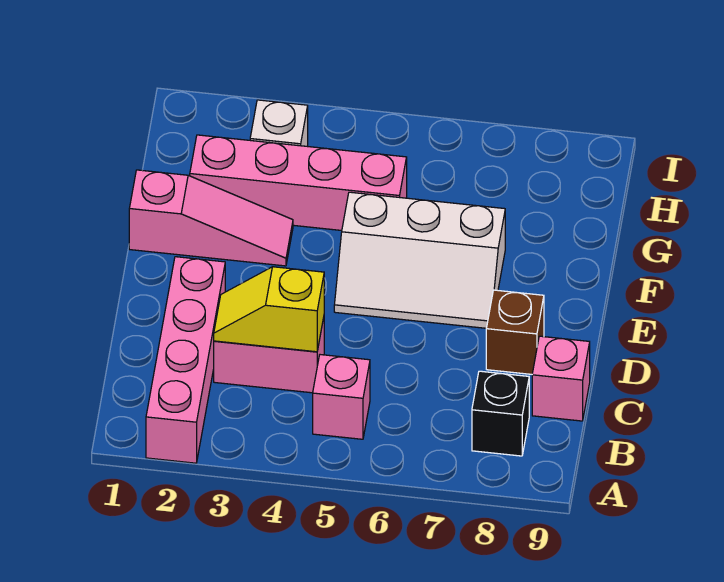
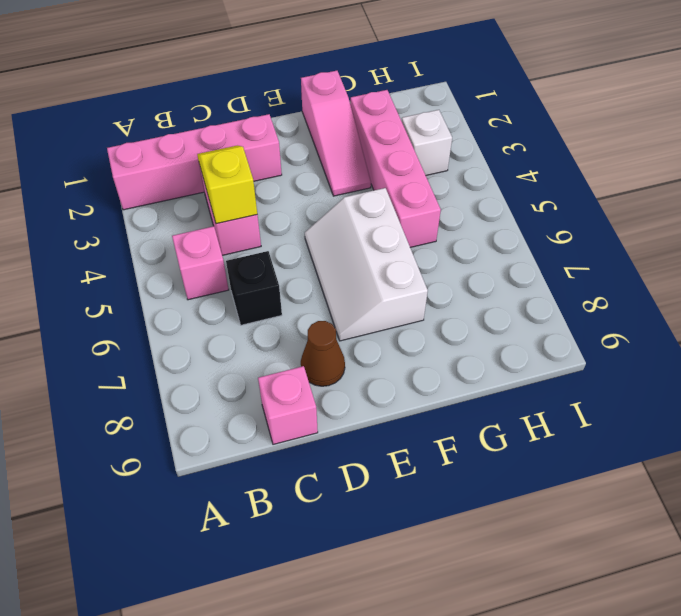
black brick B8 level 1 -> black brick C6 level 1
brown brick D8 level 1 -> brown cone D8 level 1

